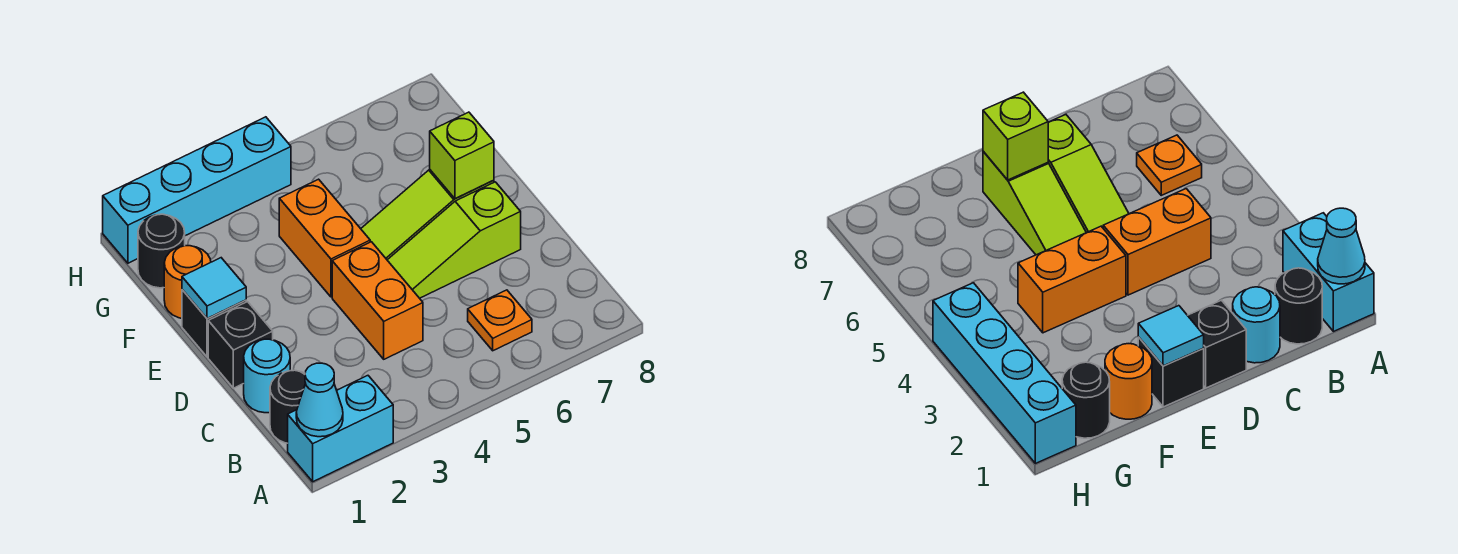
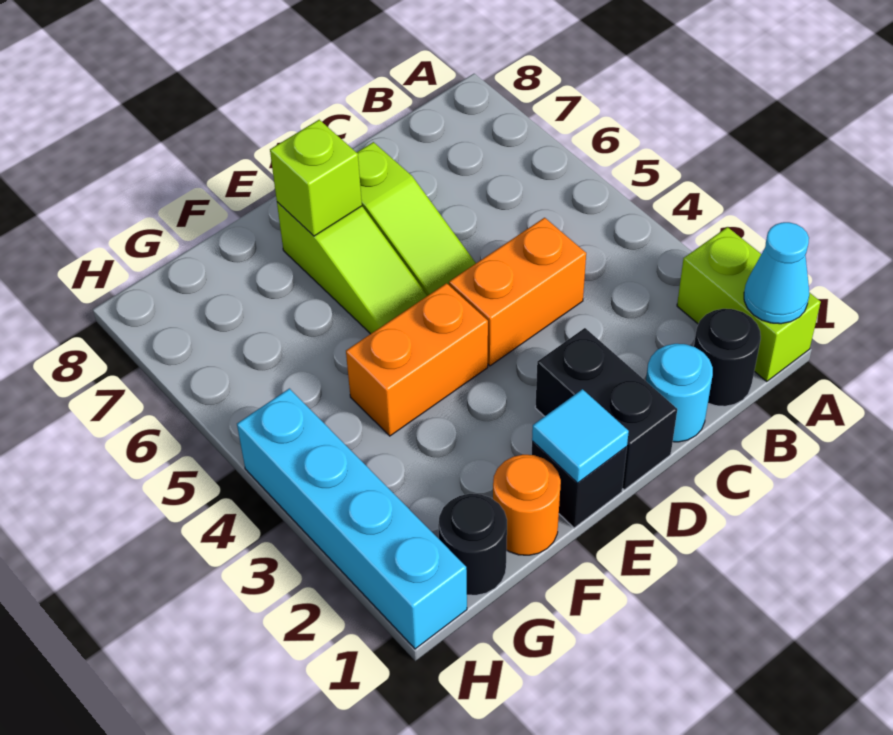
cyan brick A1:A2 level 1 -> lime brick A1:A2 level 1
orange plate B6 level 1 -> none
black brick D1 level 1 -> black brick D1:D2 level 1

